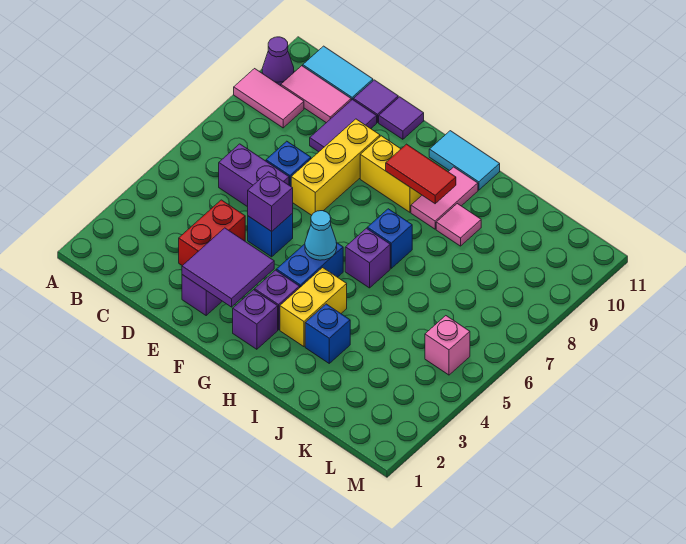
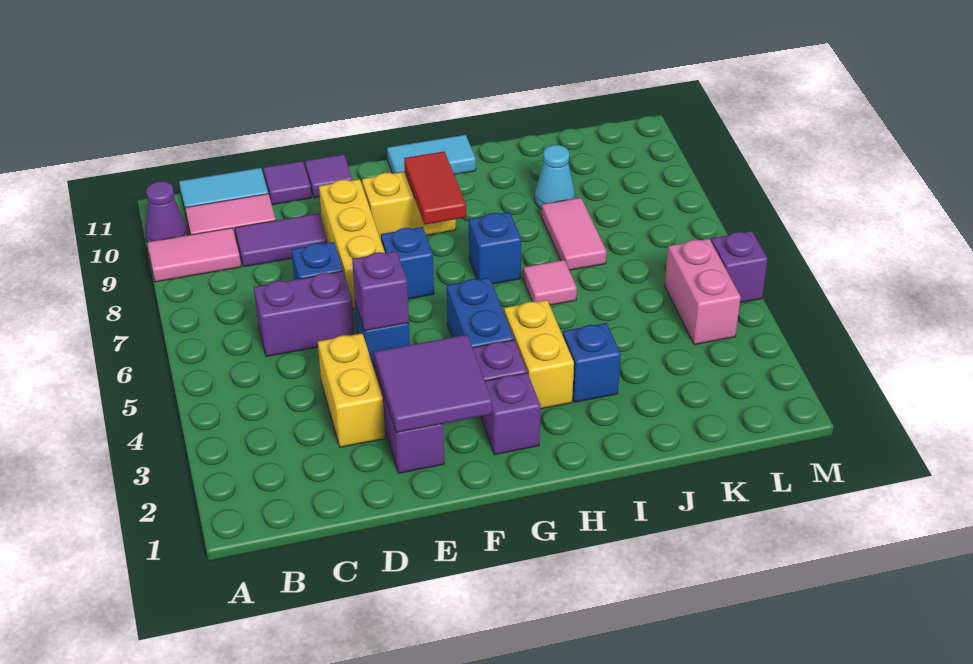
red brick D3:D4 level 1 -> yellow brick D3:D4 level 1
purple tile D9:D10 level 1 -> purple tile C9:D9 level 1
none -> blue brick F7 level 1
cyan cone G5 level 2 -> cyan cone J9 level 1
red tile G9:H9 level 2 -> red tile G8:G9 level 2
purple brick H6 level 1 -> purple brick M5 level 1
pink tile H9:H10 level 1 -> pink tile J7:J8 level 1
pink tile I9 level 1 -> pink tile I6 level 1
pink brick L5 level 1 -> pink brick L4:L5 level 1

